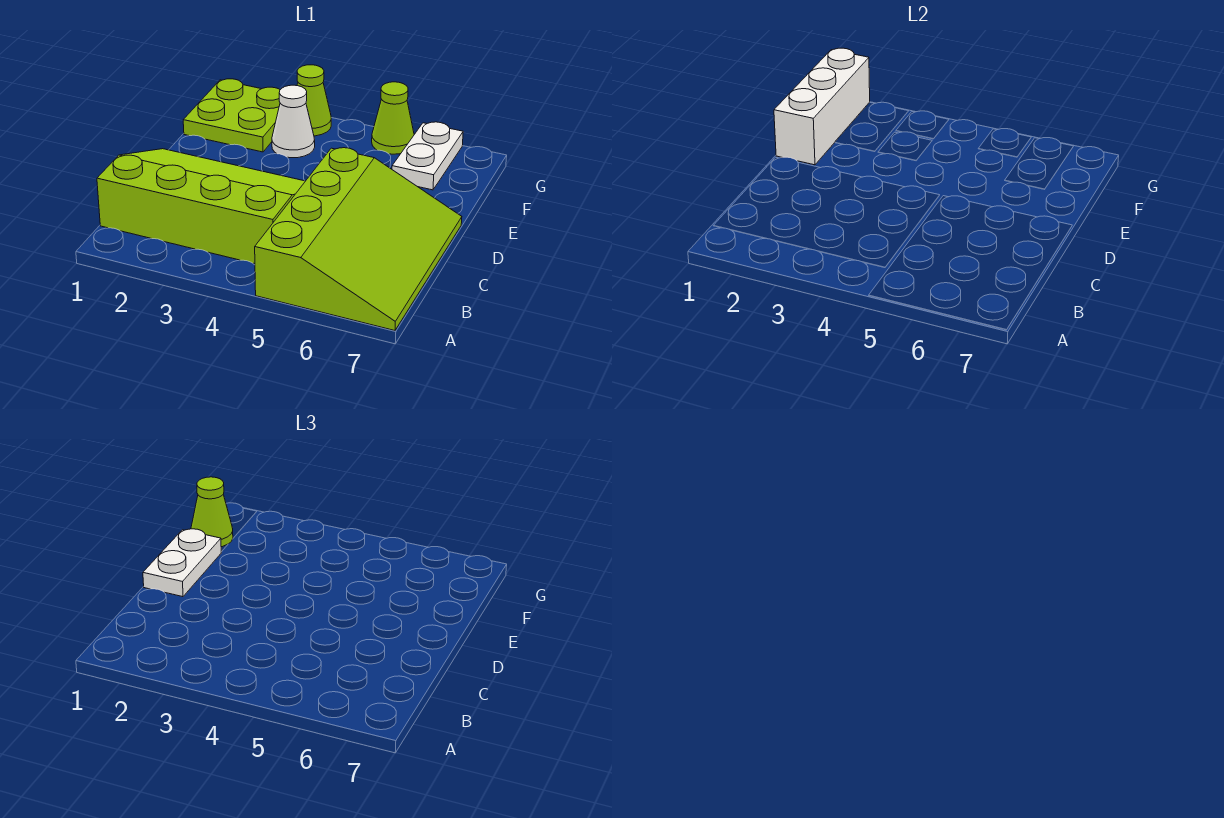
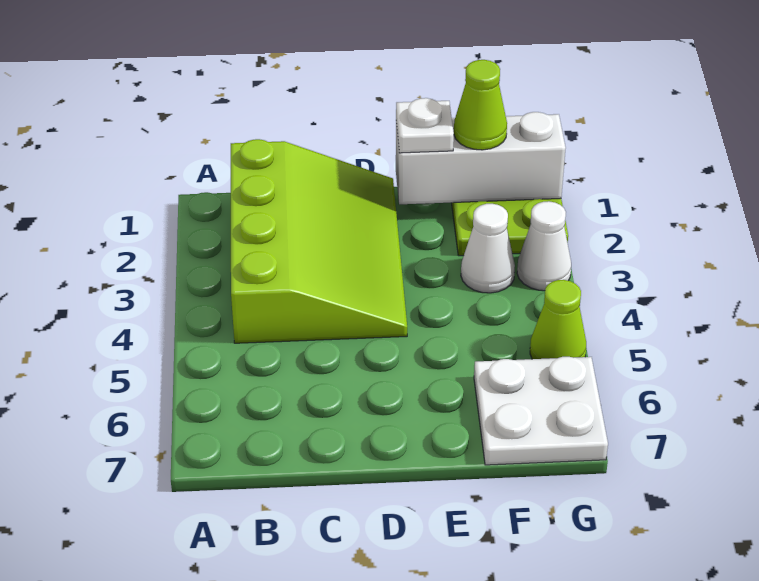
lime slope A5:D7 level 1 top 5 -> none
white plate D1:E1 level 3 -> white plate E1 level 3
white plate F6:G6 level 1 -> white plate F6:G7 level 1
lime cone G3 level 1 -> white cone G3 level 1

